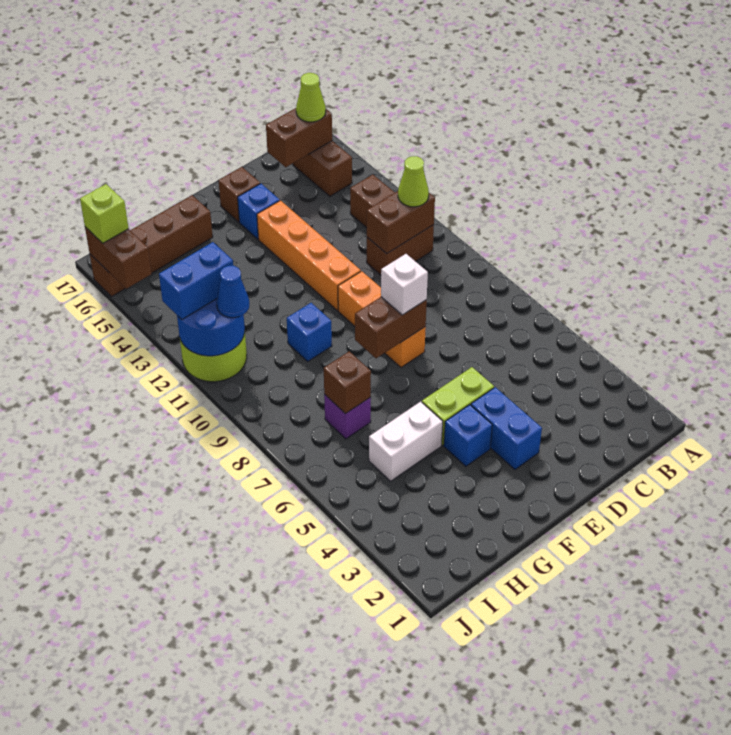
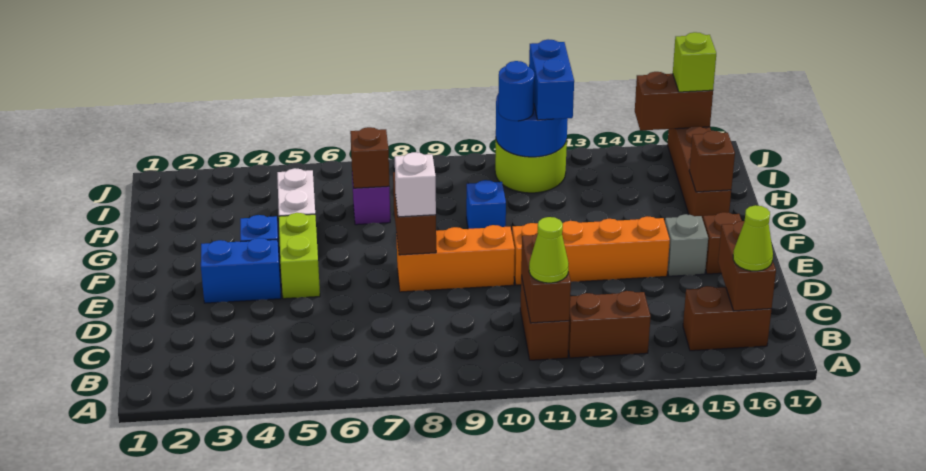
blue brick E15 level 1 -> grey brick E15 level 1
none -> brown brick G16 level 2
blue cone I11 level 3 -> blue round brick I11 level 3

